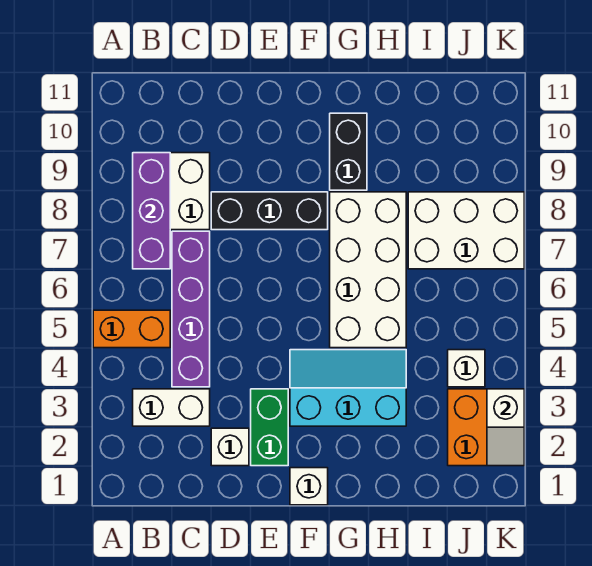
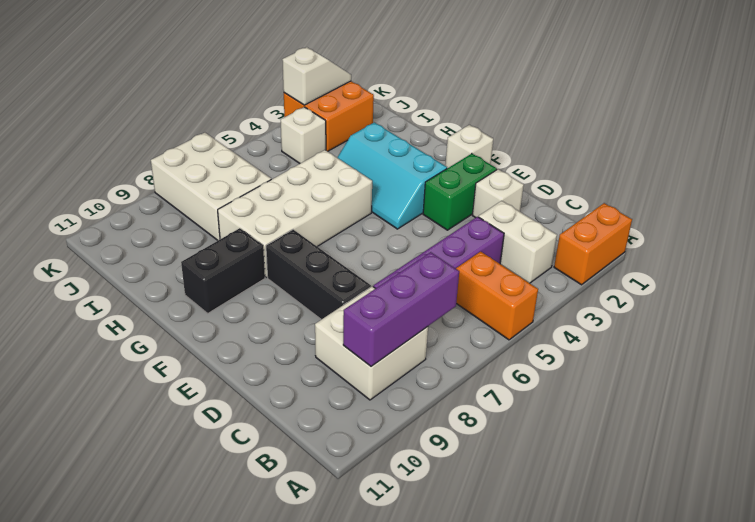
none -> orange brick A1:A2 level 1

